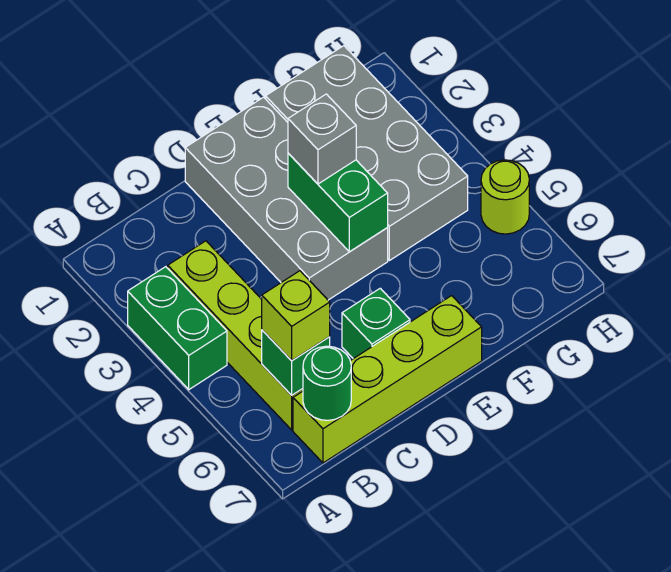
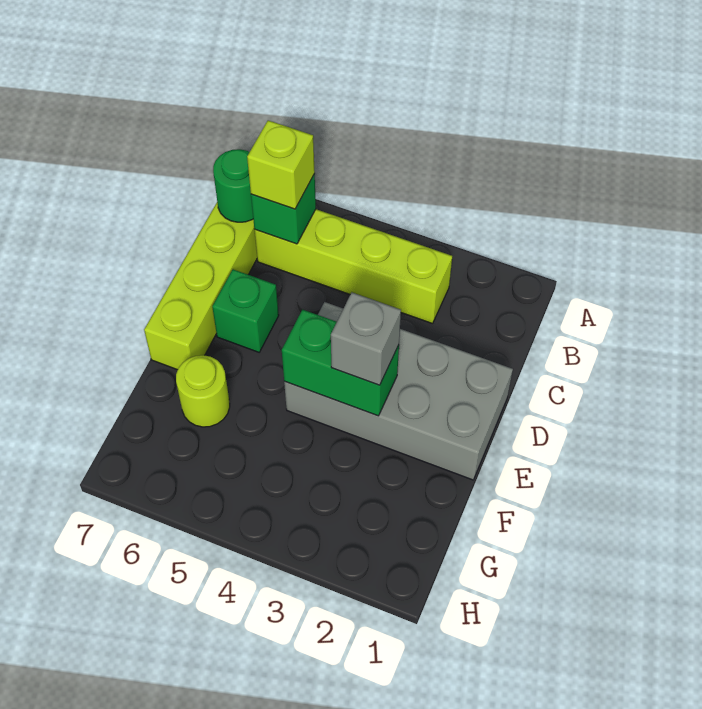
green brick A3:A4 level 1 -> none
grey brick F1:G4 level 1 -> none
lime round brick H5 level 1 -> lime round brick F6 level 1

